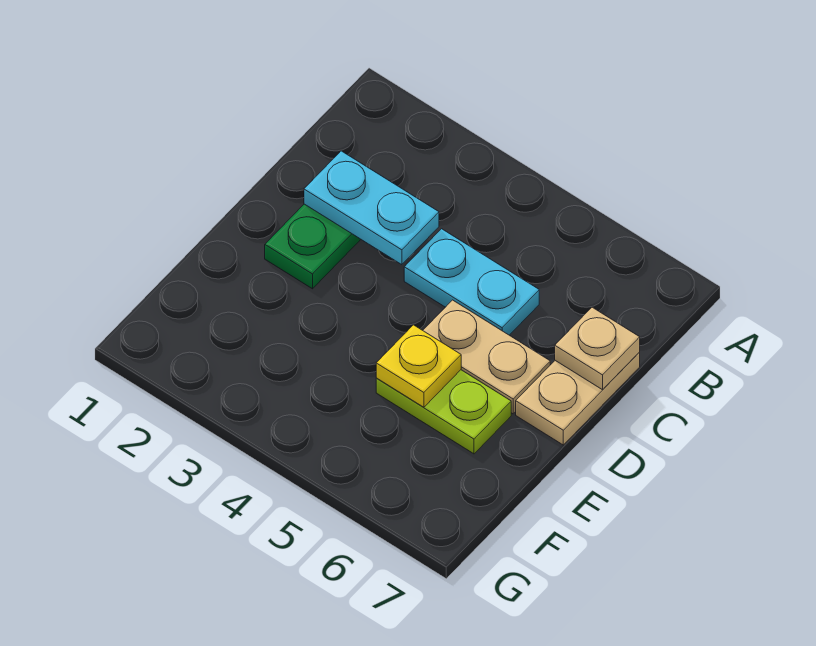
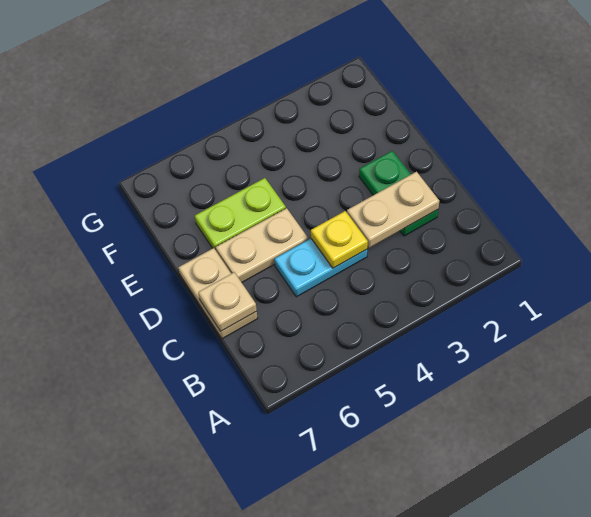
cyan plate C2:C3 level 2 -> tan plate C2:C3 level 2
yellow plate E5 level 2 -> yellow plate C4 level 2

